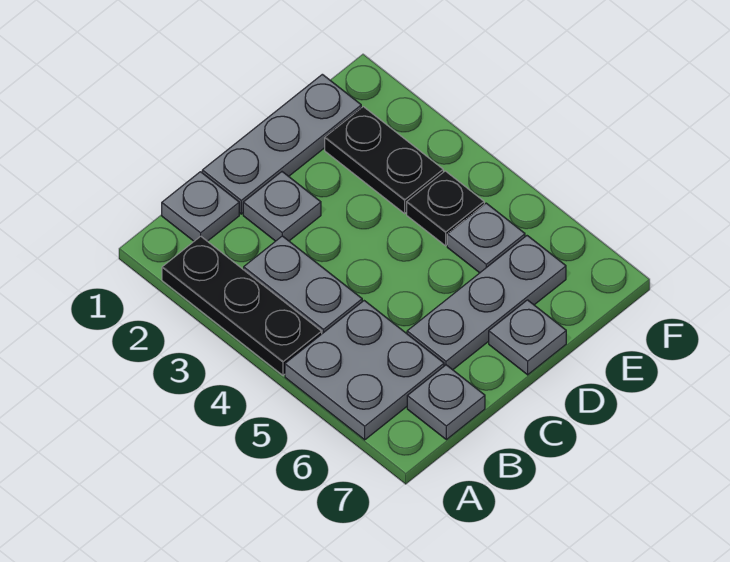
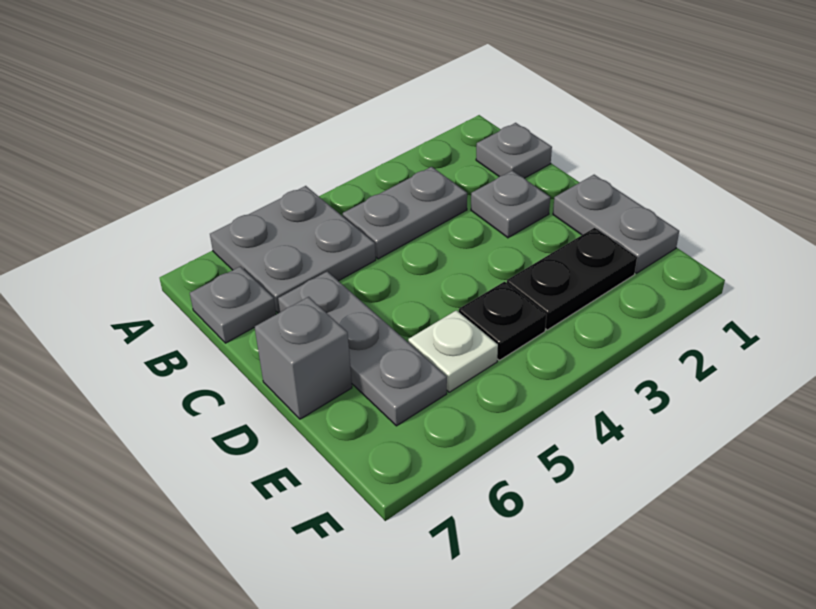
black plate A2:A4 level 1 -> none
grey plate C1:E1 level 1 -> grey plate D1:E1 level 1
grey plate D7 level 1 -> grey brick D7 level 1
grey plate E5 level 1 -> white plate E5 level 1

